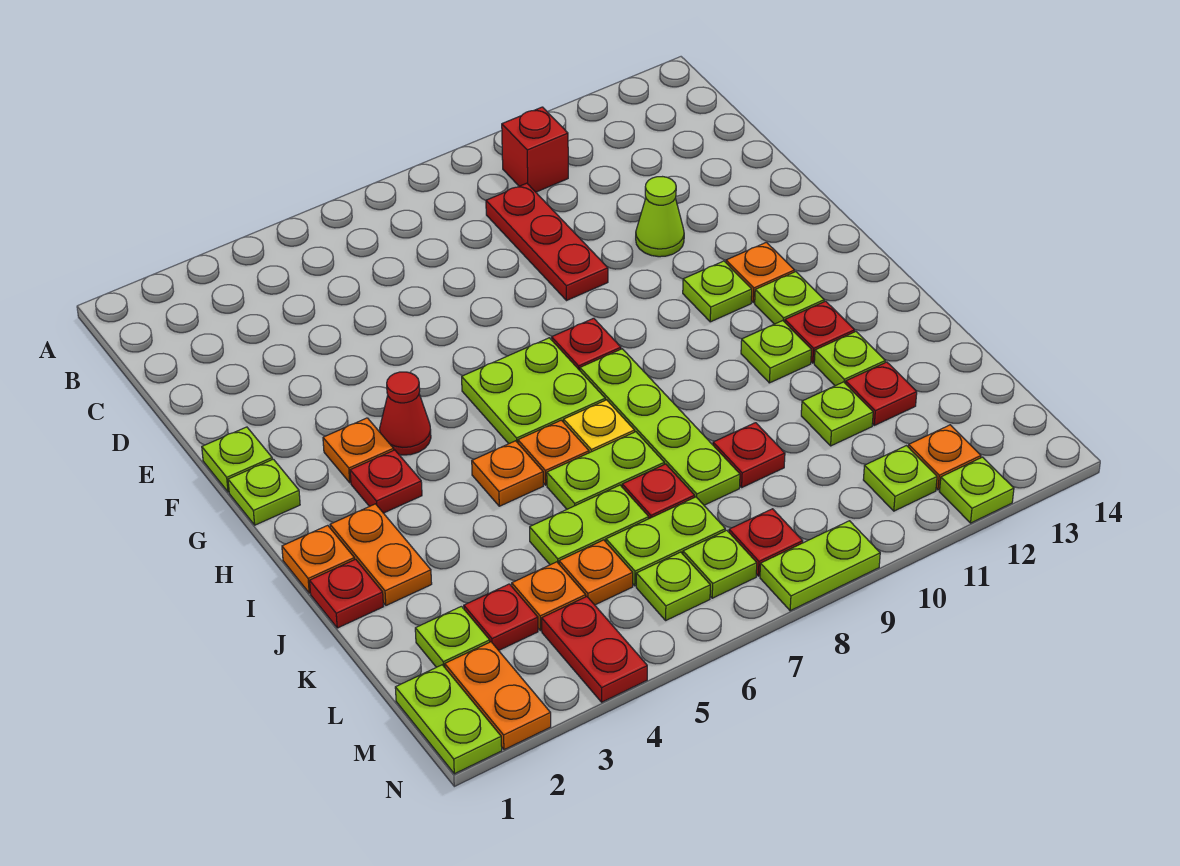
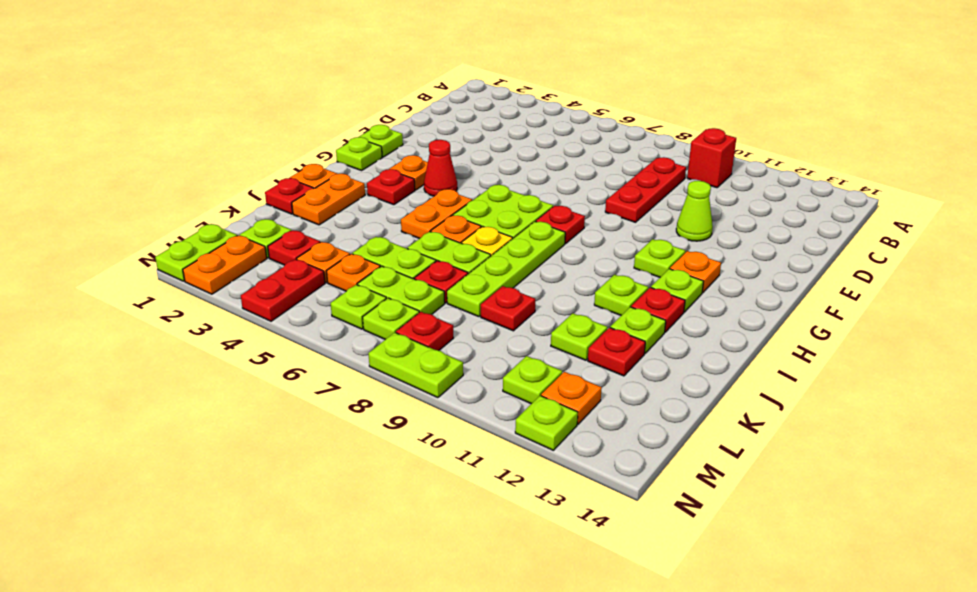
orange plate I5 level 1 -> orange plate H5:I5 level 1

